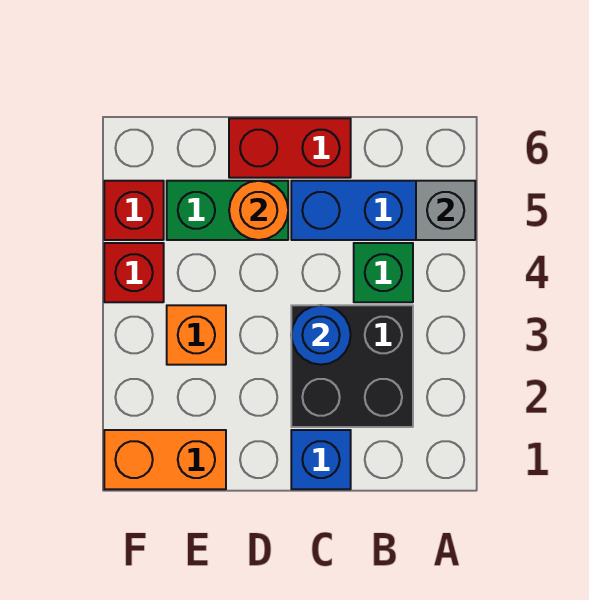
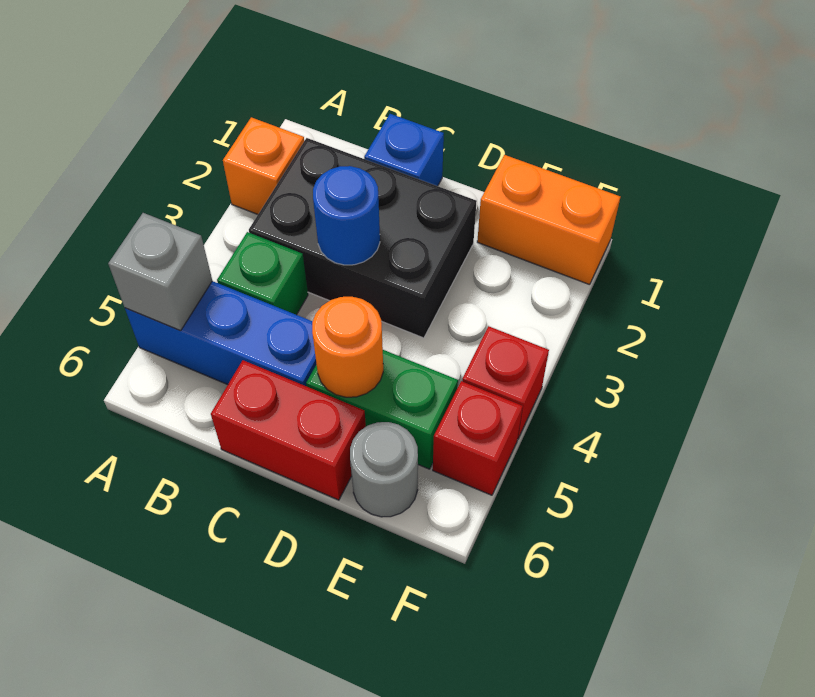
black brick B2:C3 level 1 -> black brick B2:D3 level 1
orange brick E3 level 1 -> orange brick A2 level 1
none -> grey round brick E6 level 1

